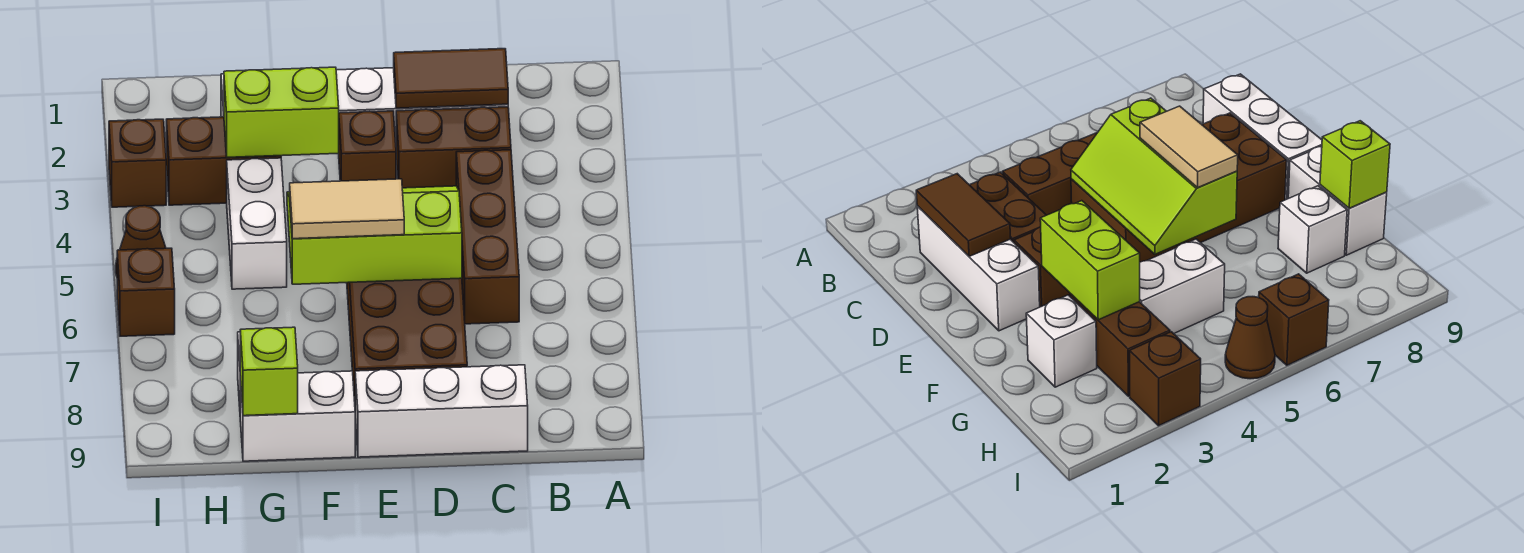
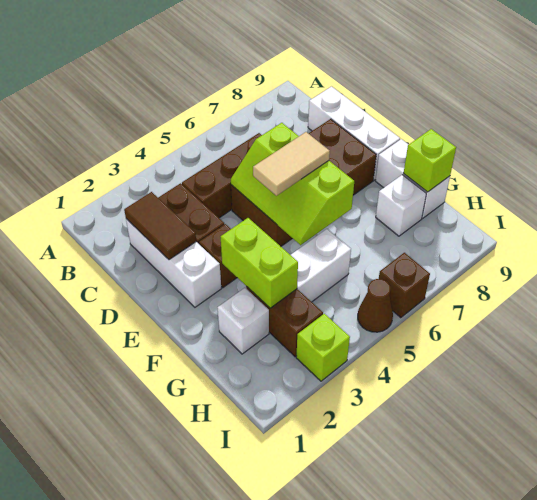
tan tile E6:F6 level 3 -> tan tile E5:E6 level 3
brown brick I3 level 1 -> lime brick I3 level 1

